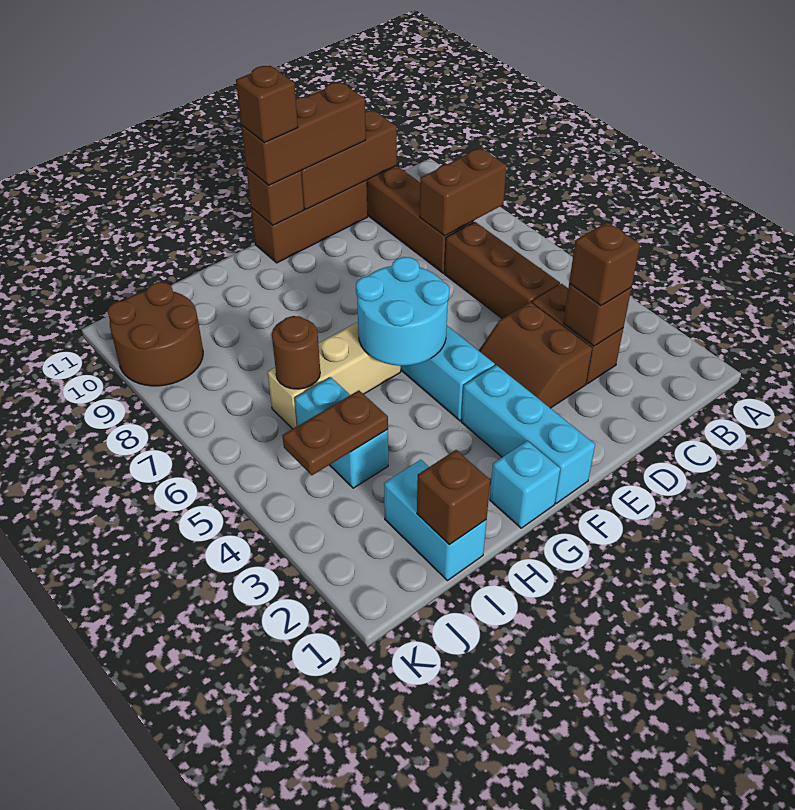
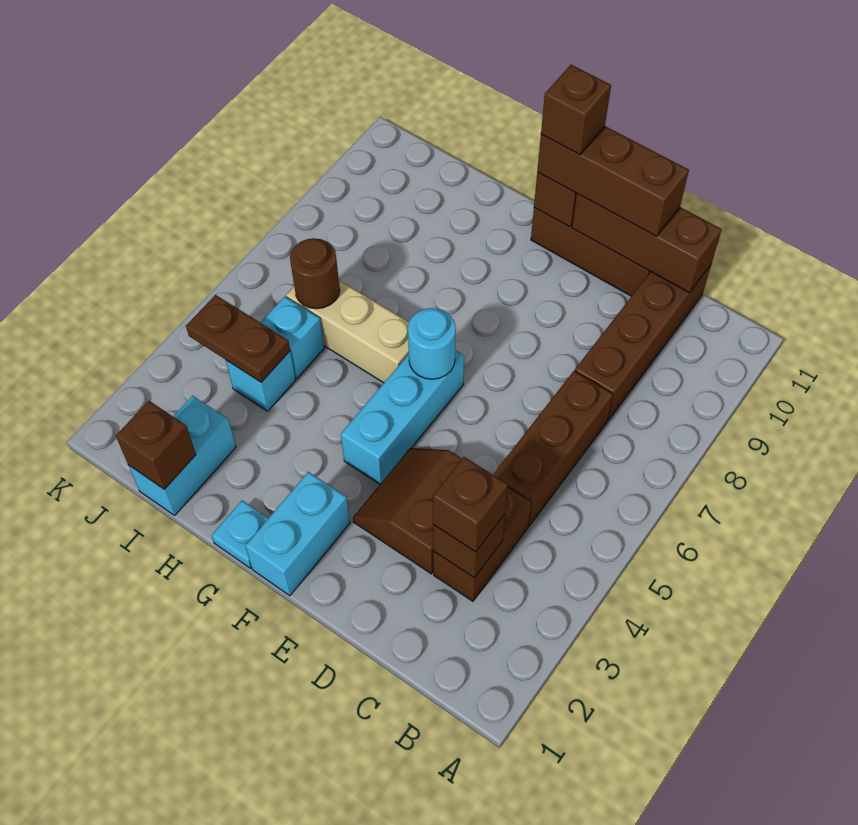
brown brick B8:C8 level 2 -> none
cyan brick F1:F3 level 1 -> cyan brick F1:F2 level 1
cyan round brick F5:G6 level 2 -> cyan round brick F6 level 2
cyan brick G1 level 1 -> cyan plate G1 level 1
brown round brick J9:K10 level 1 -> none

